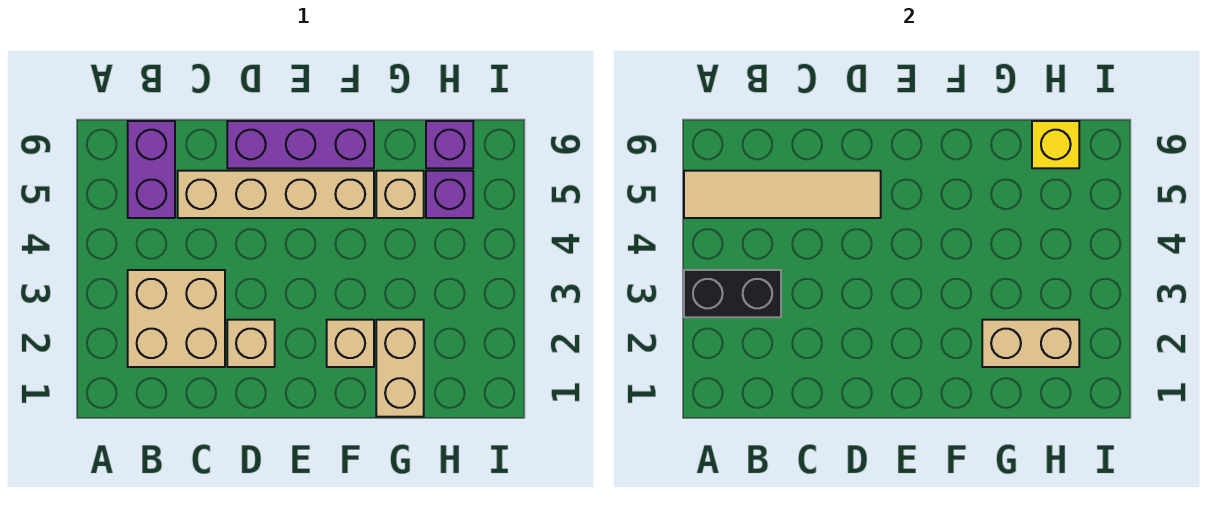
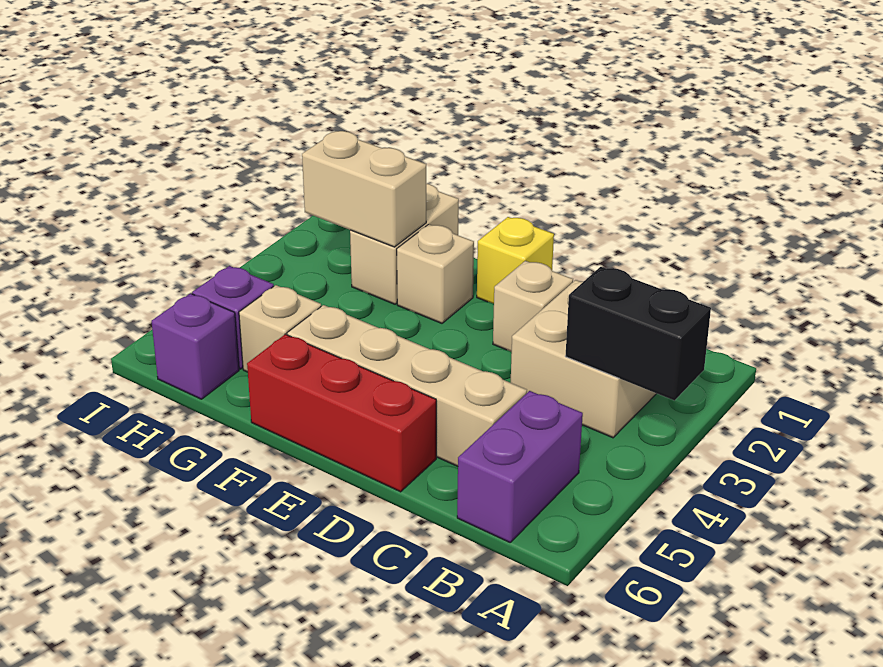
tan tile A5:D5 level 2 -> none
purple brick D6:F6 level 1 -> red brick D6:F6 level 1
yellow brick H6 level 2 -> yellow brick E1 level 1

